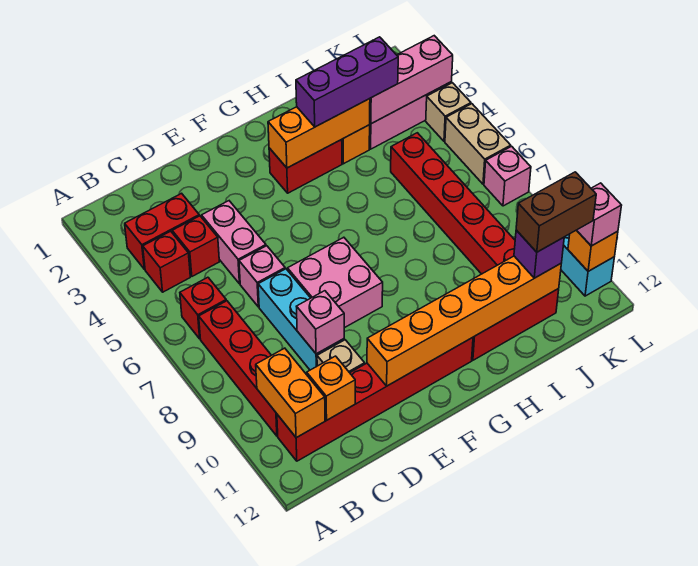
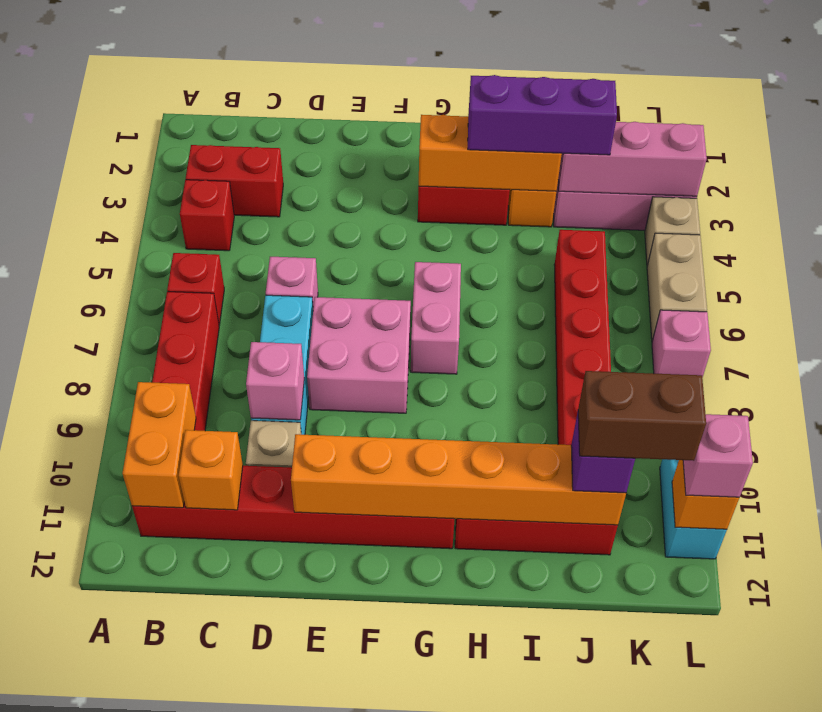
red brick C4 level 1 -> none
pink brick D4:D5 level 1 -> pink brick G6:G7 level 1

